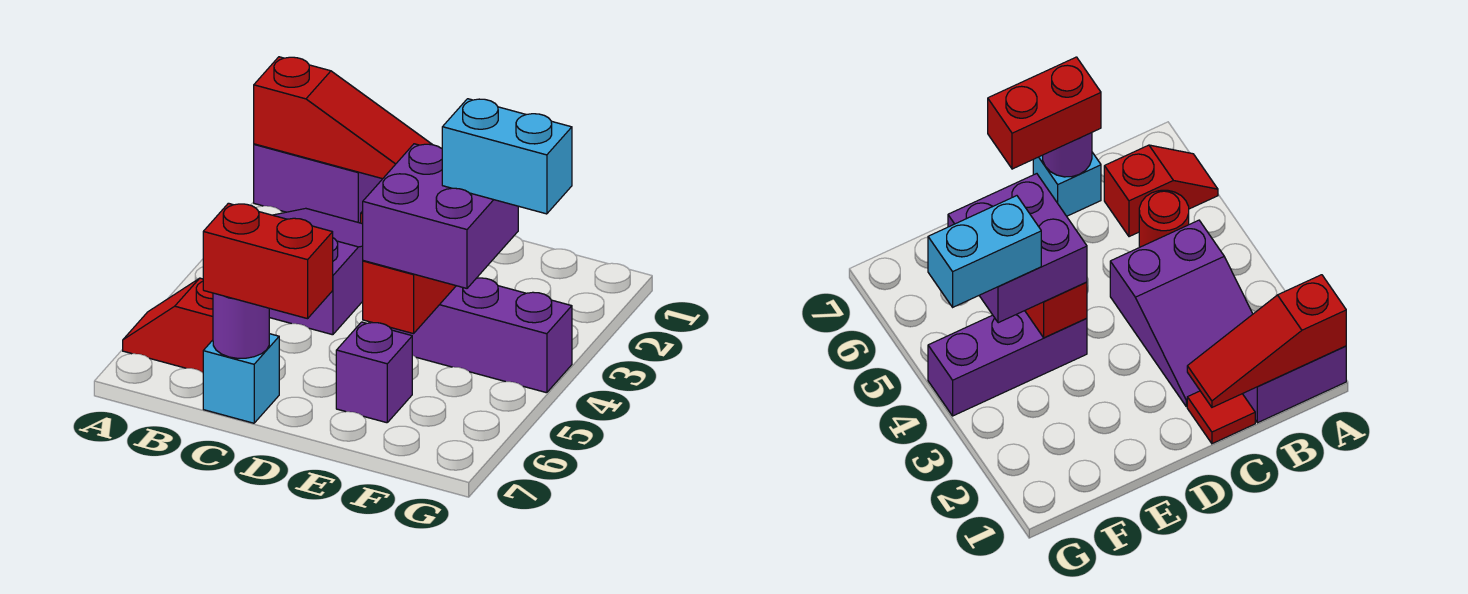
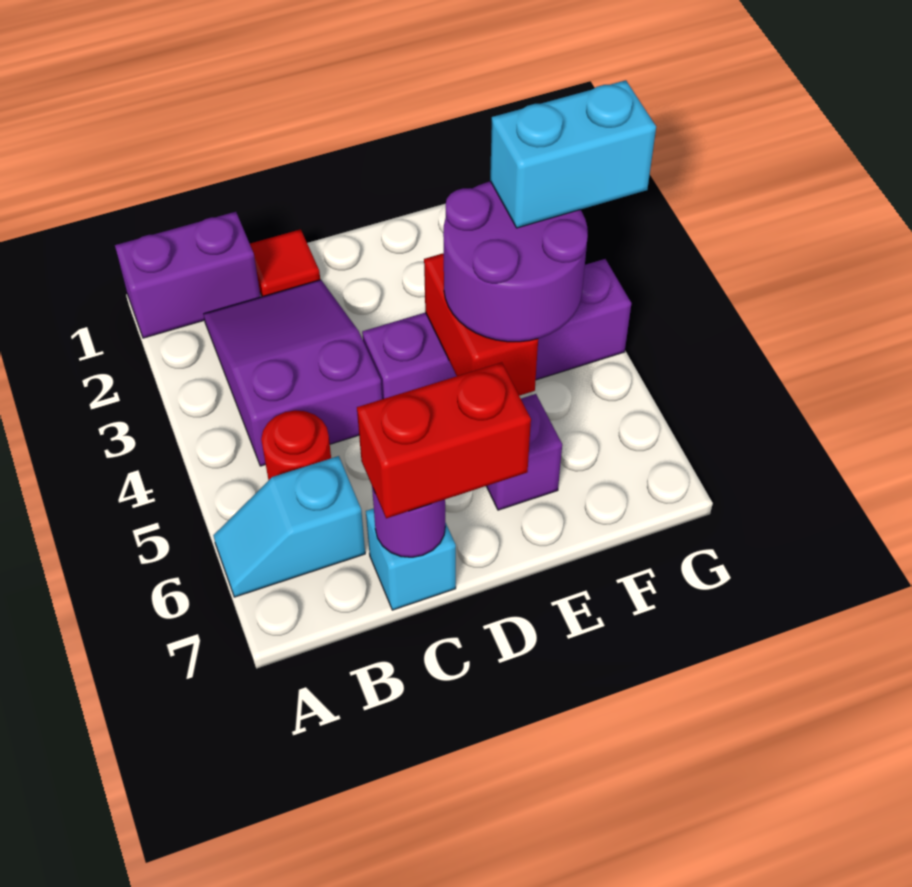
red slope A1:C1 level 2 top A -> none
red slope A6:B6 level 1 top B -> cyan slope A6:B6 level 1 top B
purple brick E4:G4 level 1 -> purple brick D4:G4 level 1
purple brick E4:F5 level 3 -> purple round brick E4:F5 level 3

